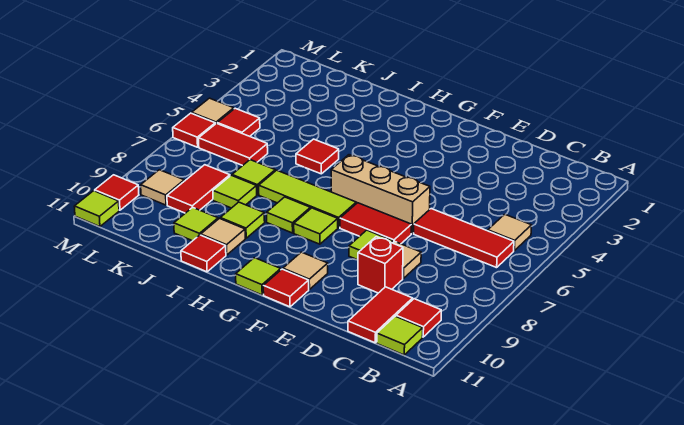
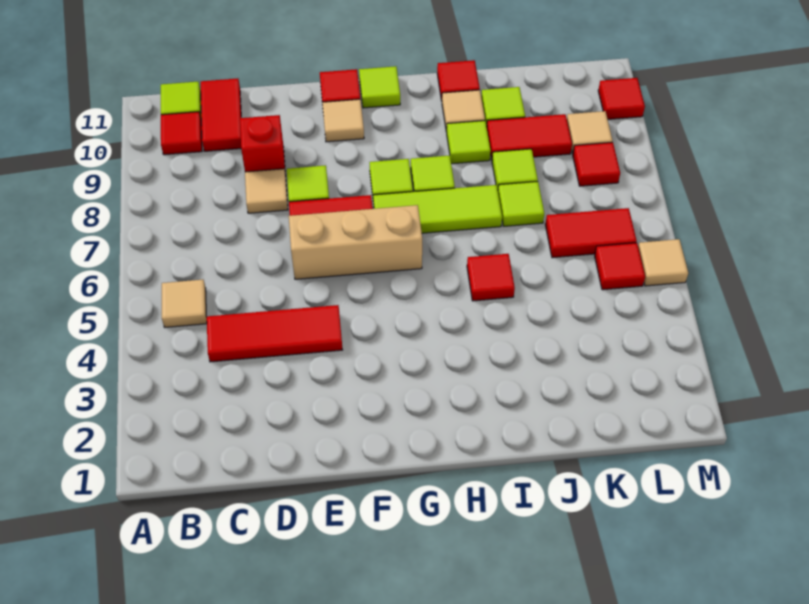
red tile B6:D6 level 1 -> red tile C4:E4 level 1
red tile K8:K9 level 1 -> red tile J9:K9 level 1
red tile M6 level 1 -> red tile L8 level 1
lime tile M11 level 1 -> none

